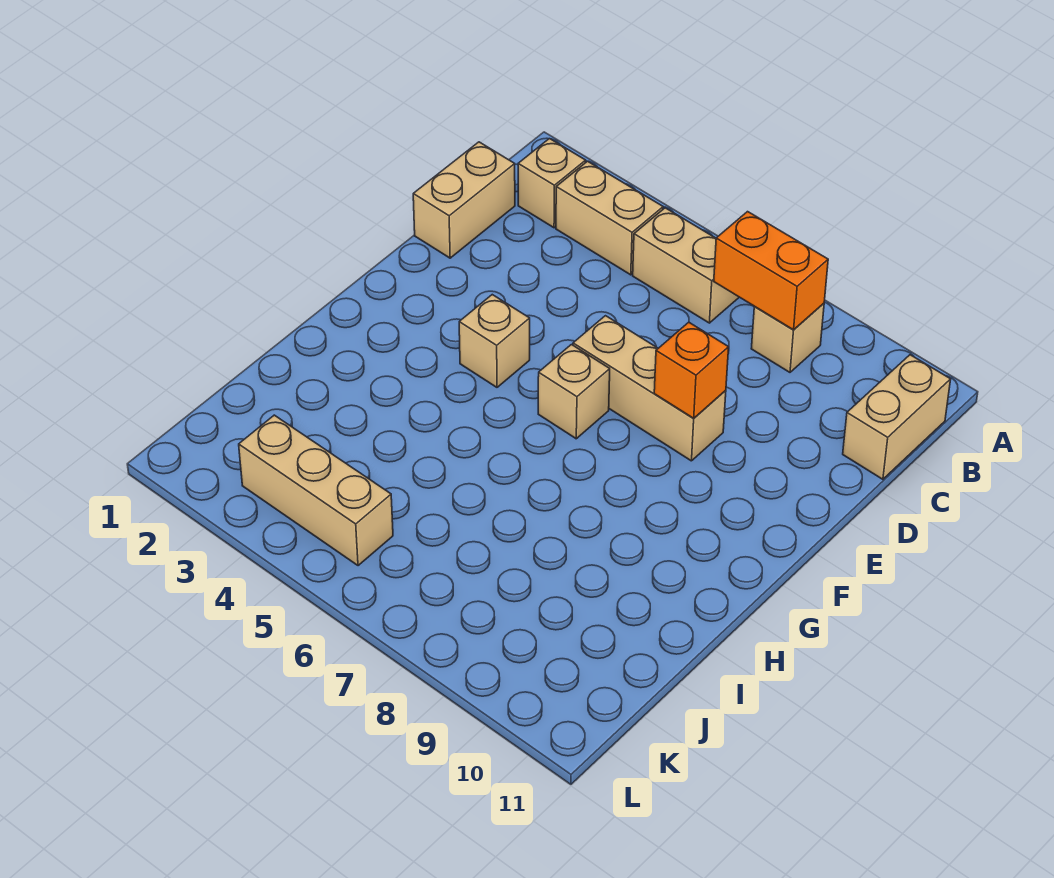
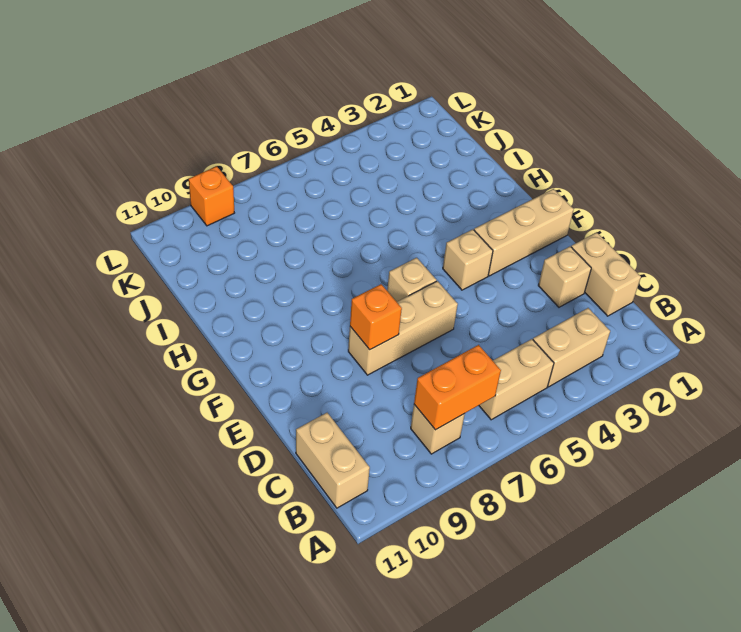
tan brick B2 level 1 -> tan brick D2 level 1
tan brick K3:K5 level 1 -> tan brick F1:F3 level 1
none -> orange brick L9 level 1

